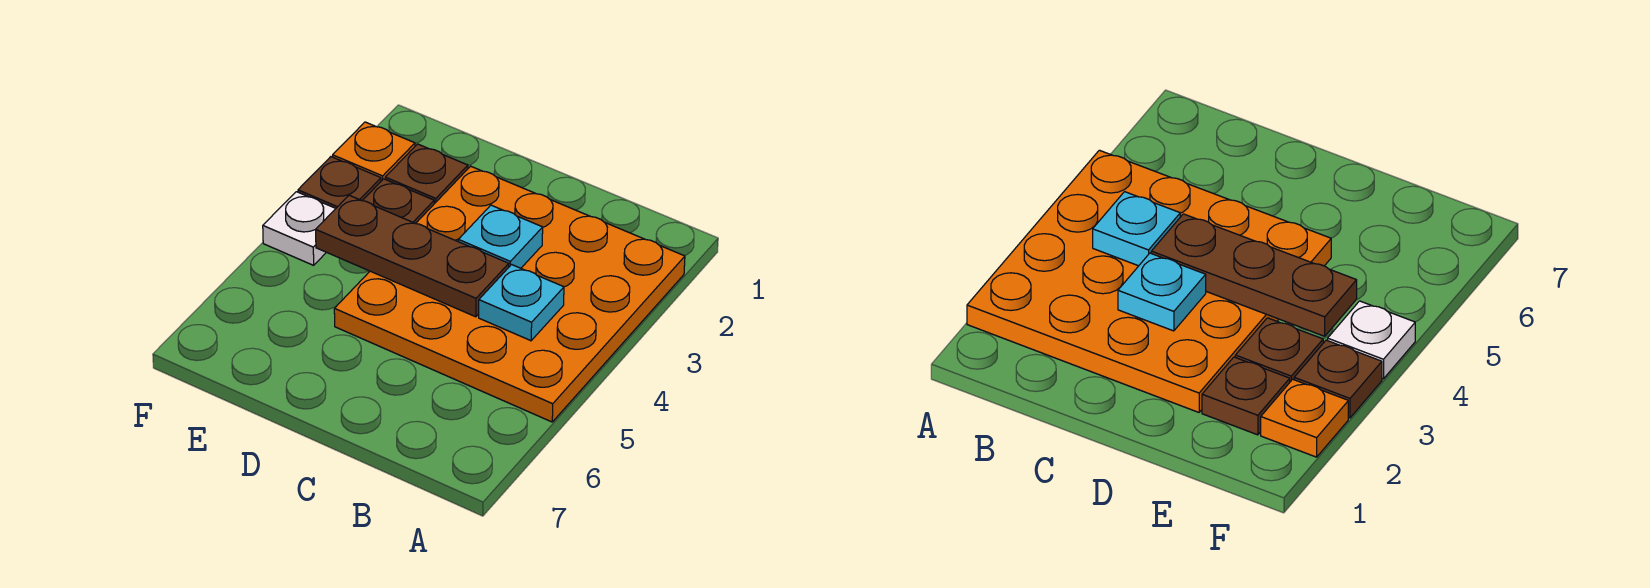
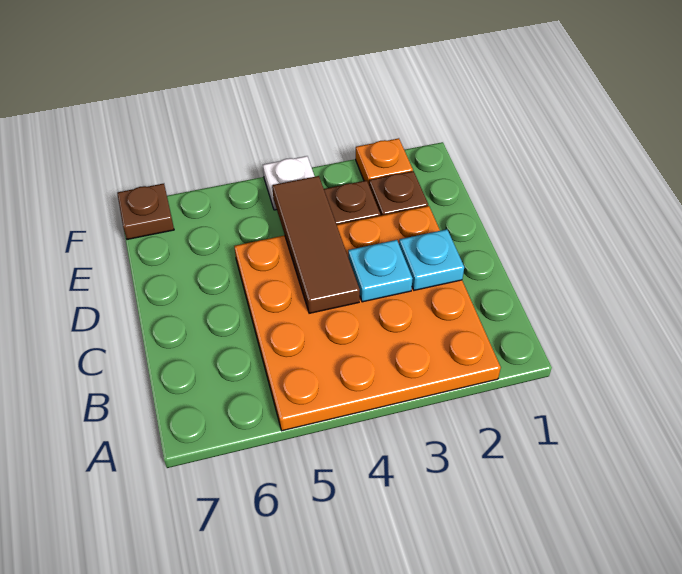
cyan plate B4 level 2 -> cyan plate C2 level 2
brown plate C4:E4 level 2 -> brown tile C4:E4 level 2
brown plate F3 level 1 -> brown plate F7 level 1

